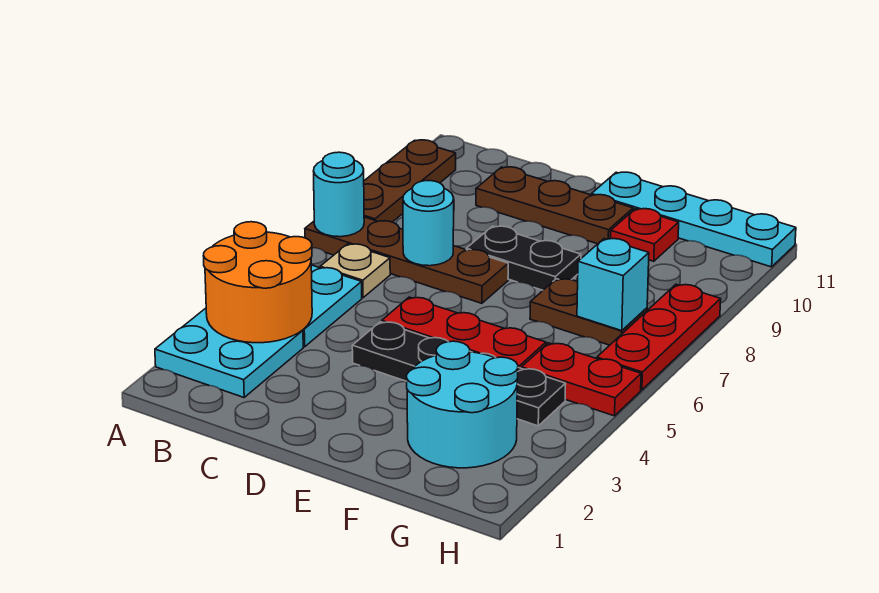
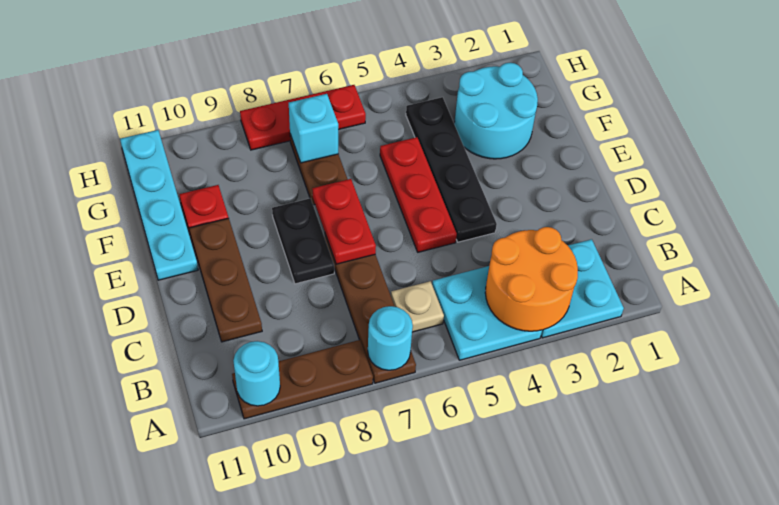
cyan round brick C7 level 2 -> cyan round brick A10 level 2
red plate G5:H5 level 1 -> red plate D7:E7 level 2

